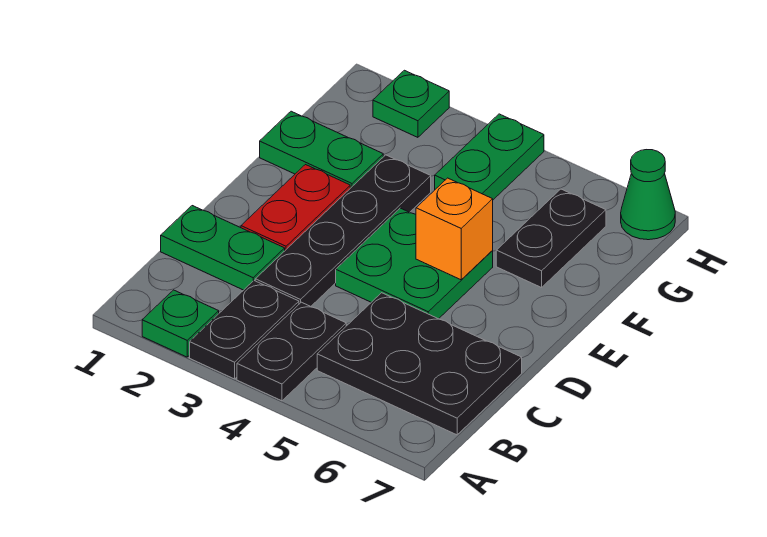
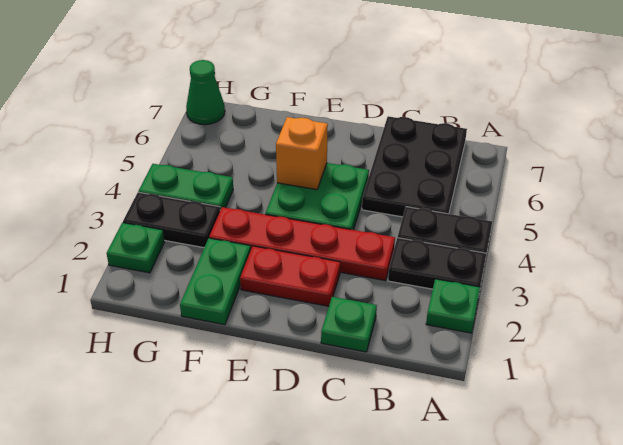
green plate C1:C2 level 1 -> green plate C1 level 1
black plate C3:F3 level 1 -> red plate C3:F3 level 1
black plate F6:G6 level 1 -> black plate G3:H3 level 1

